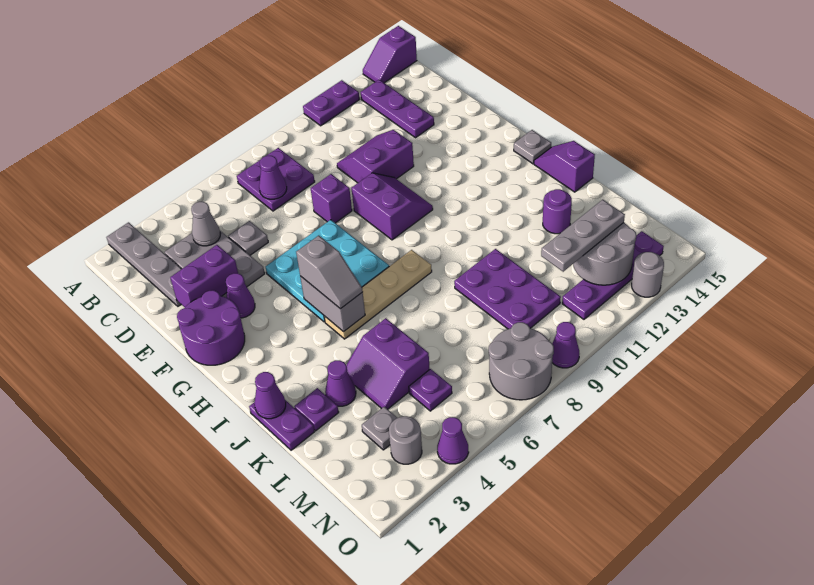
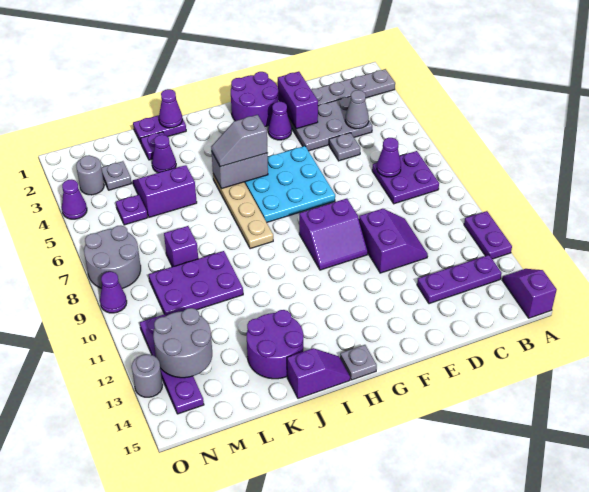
purple brick E8 level 1 -> purple brick L8 level 1
purple round brick K13 level 1 -> purple round brick J13:K14 level 1
grey plate M11:M13 level 3 -> none

